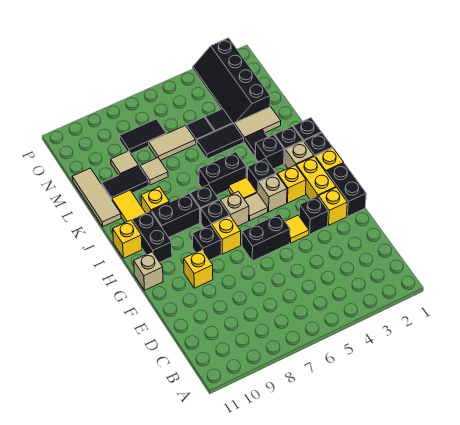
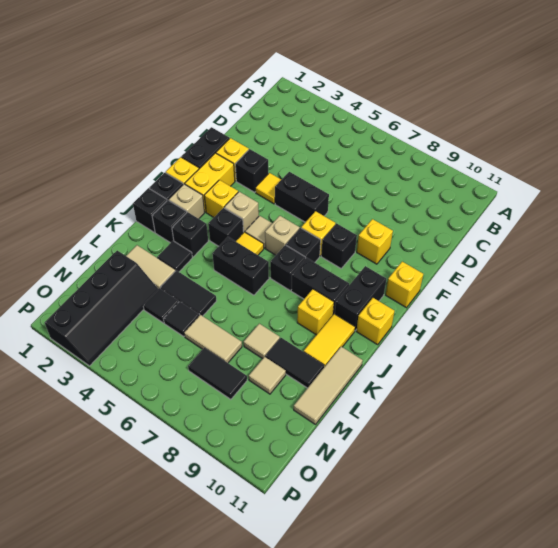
tan brick G11 level 1 -> yellow brick G11 level 1

